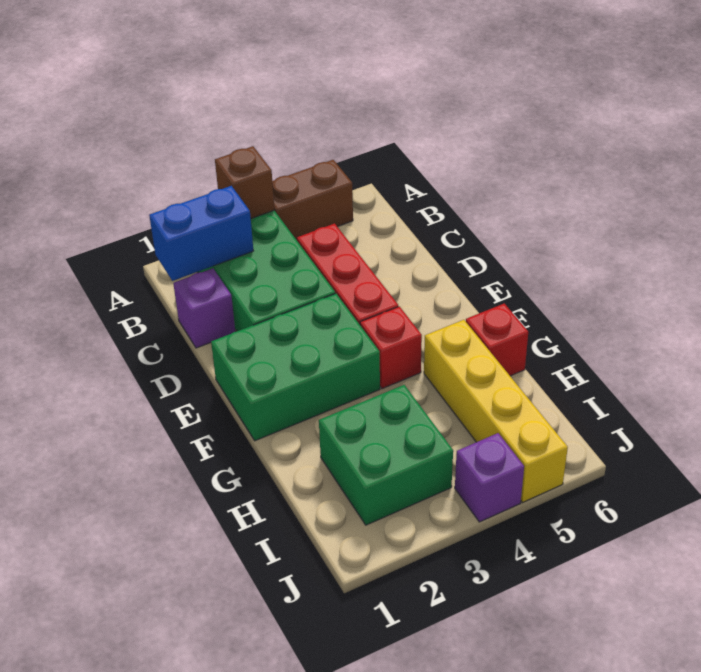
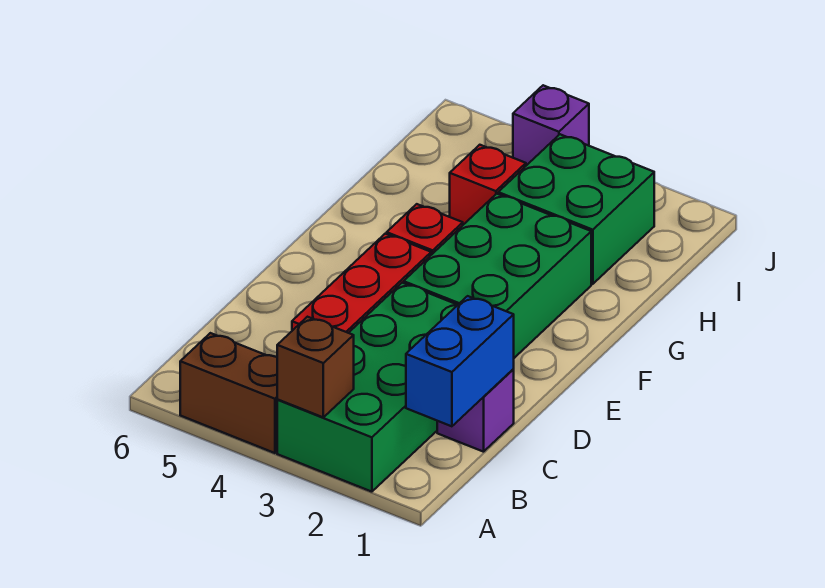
blue brick B1:B2 level 2 -> blue brick B1:C1 level 2
green brick E1:F3 level 1 -> green brick E2:G3 level 1
yellow brick G5:J5 level 1 -> none
red brick G6 level 1 -> red brick H4 level 1

